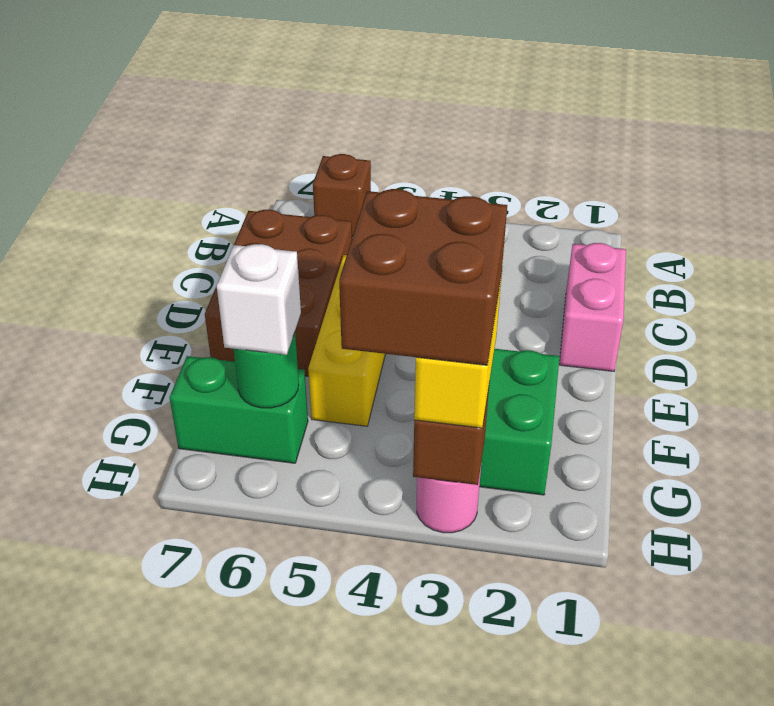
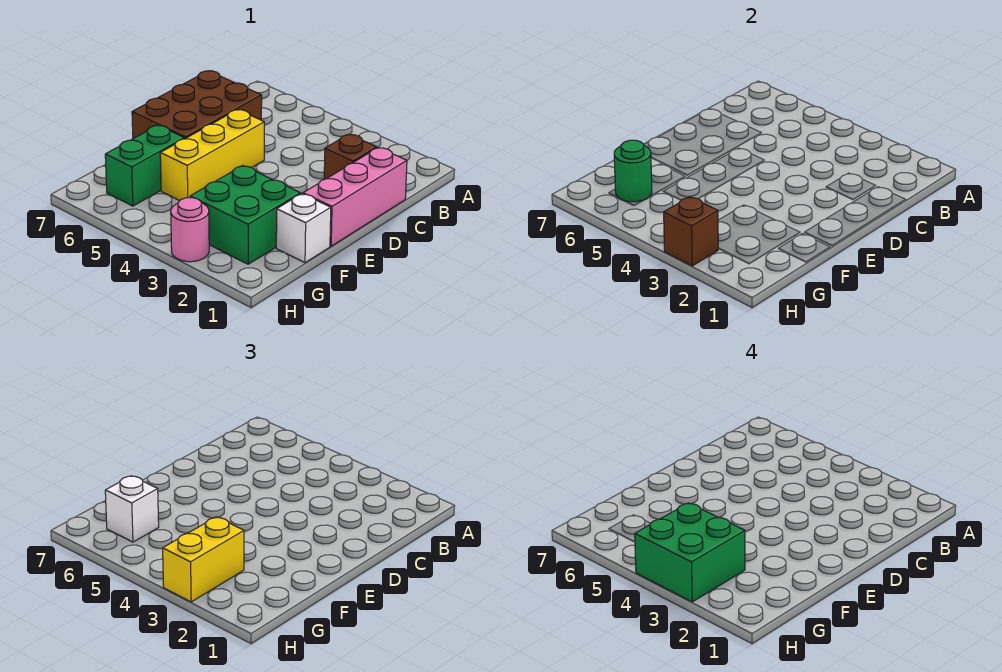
brown brick A6 level 1 -> brown brick C2 level 1
pink brick C1:D1 level 1 -> pink brick C1:E1 level 1
none -> white brick F1 level 1
brown brick G3:H4 level 4 -> green brick G3:H4 level 4
green brick G6:G7 level 1 -> green brick F6:G6 level 1

